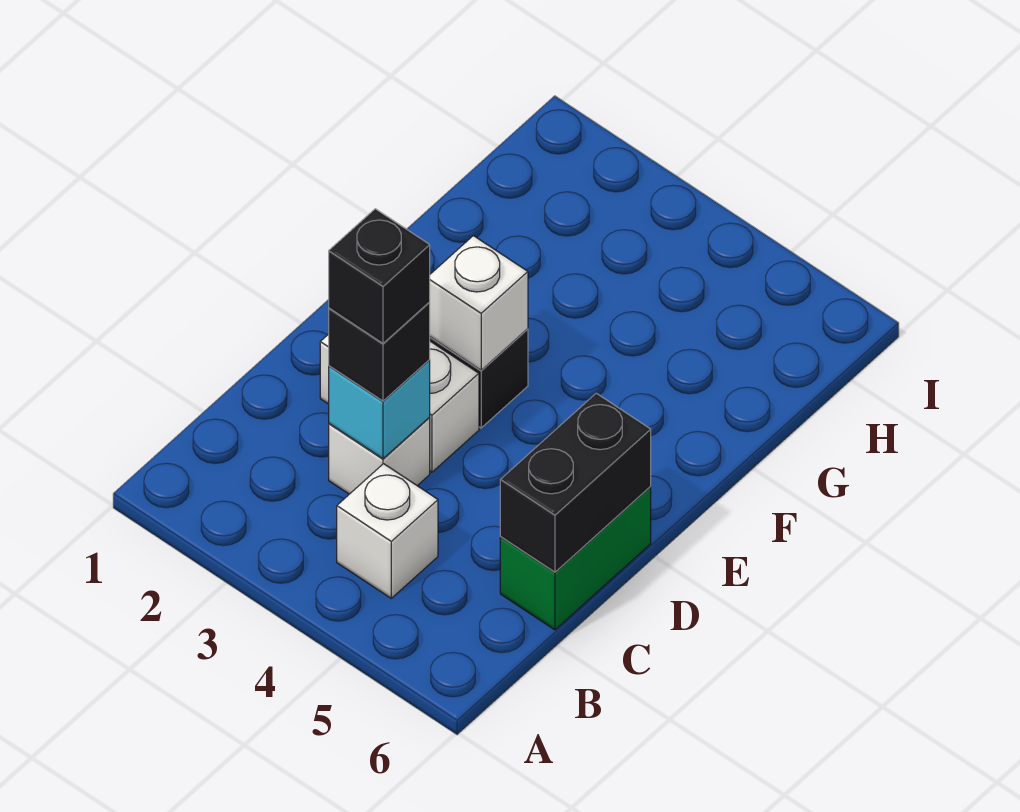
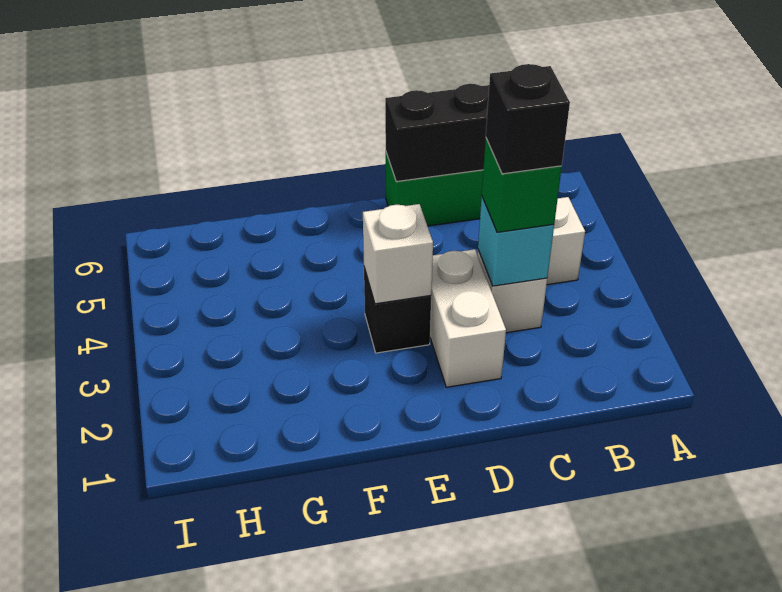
black brick C3 level 3 -> green brick C3 level 3

